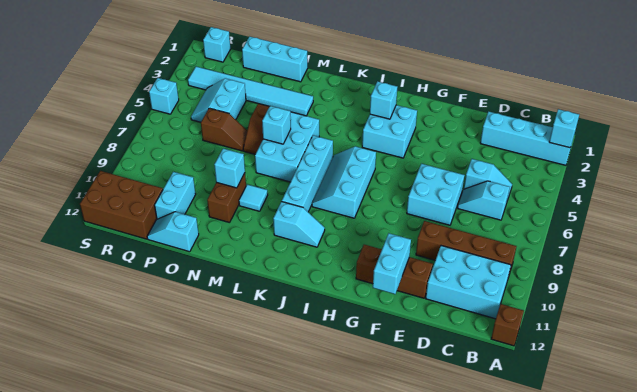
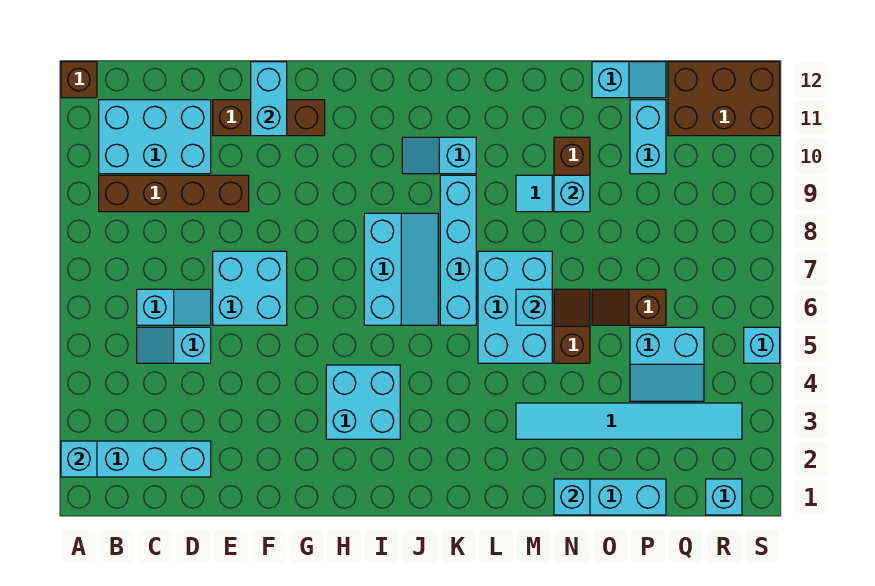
cyan brick I3 level 2 -> cyan brick N1 level 2
cyan slope P4:Q5 level 1 top P -> cyan slope P4:Q5 level 1 top 5

